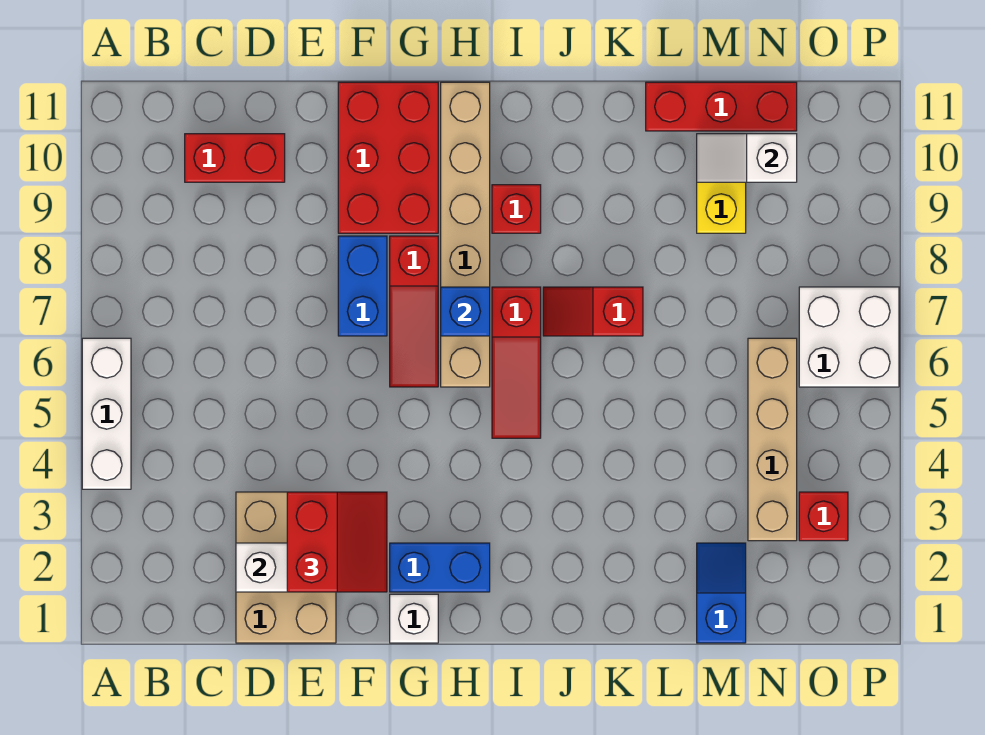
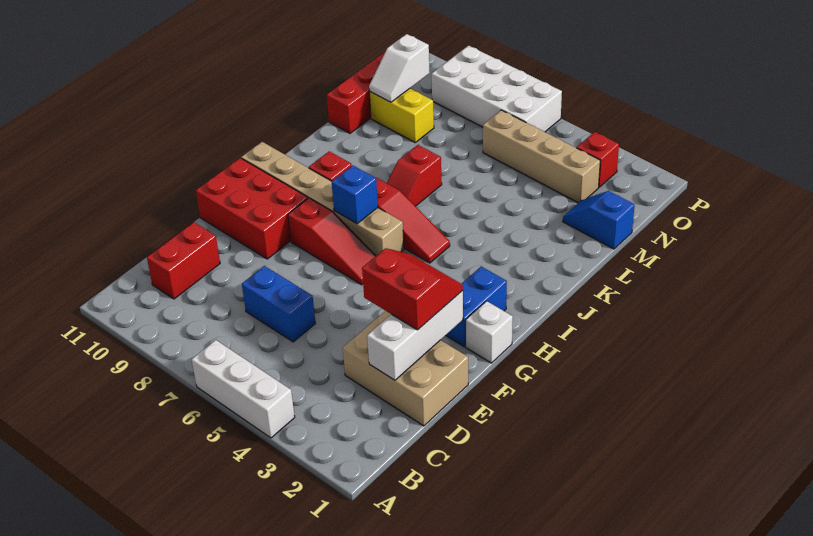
blue brick F7:F8 level 1 -> blue brick D6:D7 level 1
white brick O6:P7 level 1 -> white brick O6:P9 level 1

